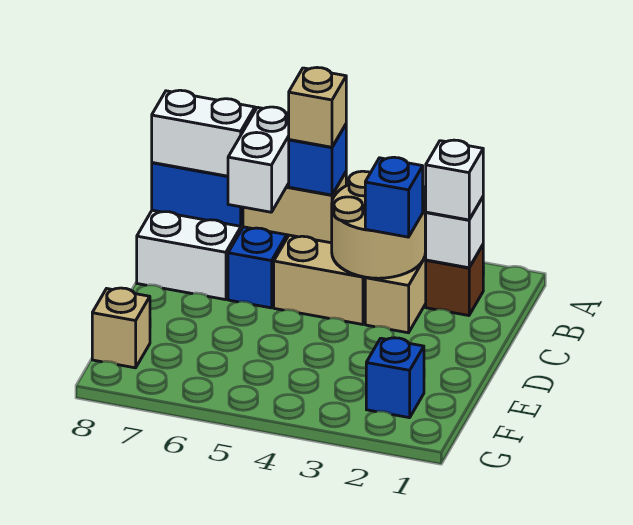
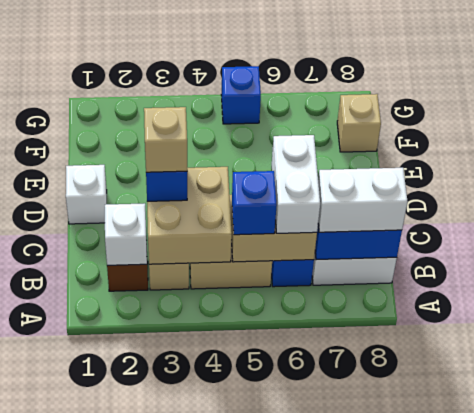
white brick B2 level 3 -> white brick D1 level 1
tan round brick B3:C4 level 2 -> tan brick B3:C4 level 2
tan brick B5 level 4 -> tan brick C3 level 4
blue brick F2 level 1 -> blue brick G5 level 1

